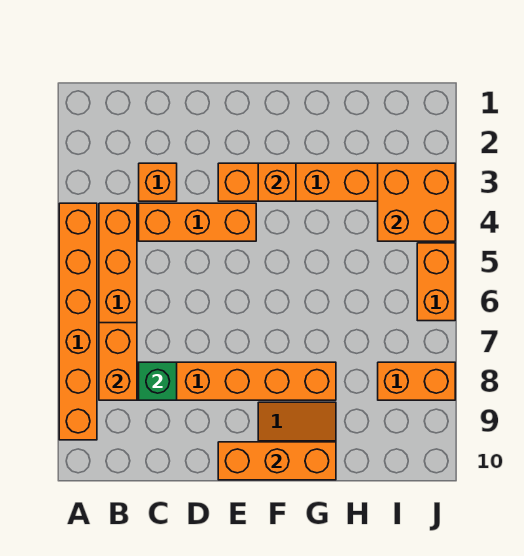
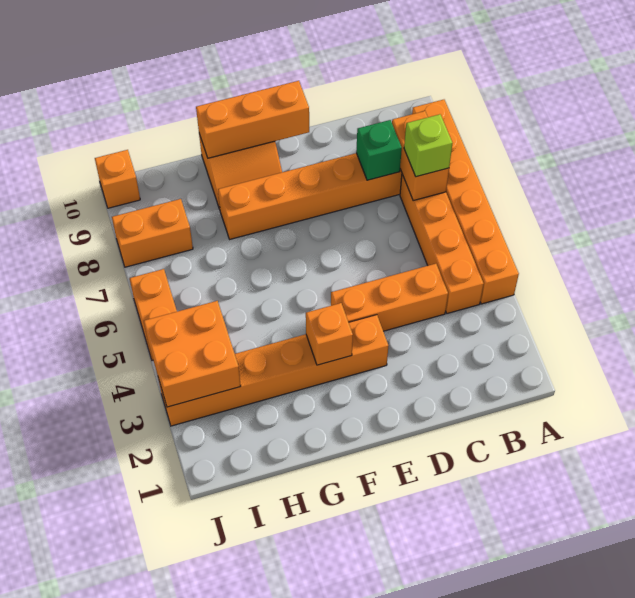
none -> lime brick B7 level 3
orange brick C3 level 1 -> orange brick J10 level 1

